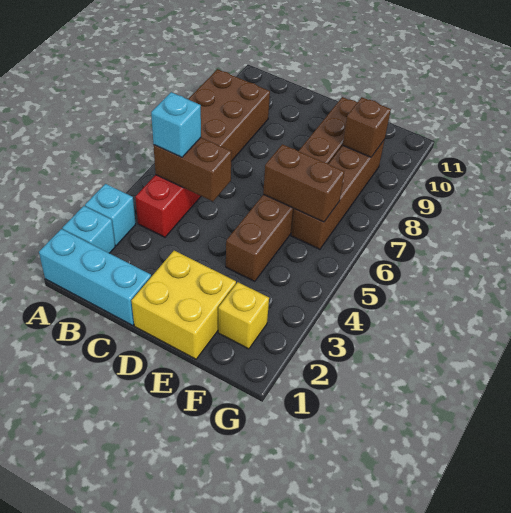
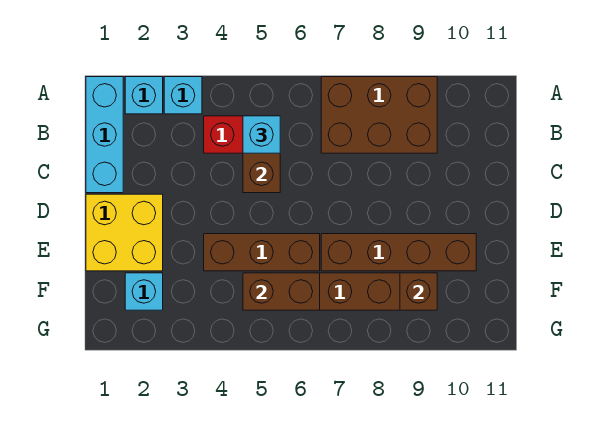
brown brick E6:F6 level 2 -> brown brick F5:F6 level 2
yellow brick F2 level 1 -> cyan brick F2 level 1

